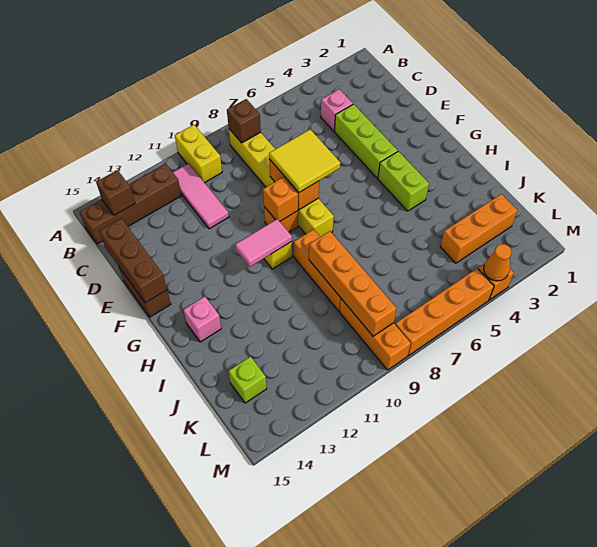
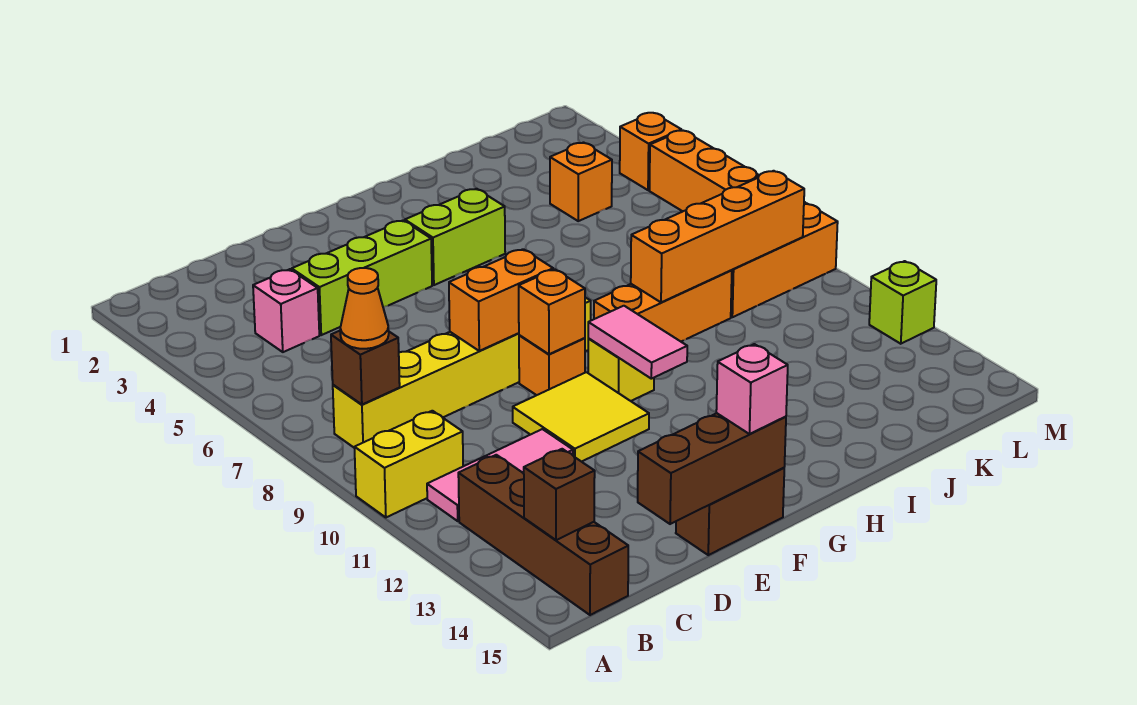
yellow tile E7:F8 level 3 -> yellow tile E10:F11 level 1
pink brick H14 level 1 -> pink brick F15 level 3
orange brick K2:K4 level 1 -> orange brick K4 level 1
lime brick K14 level 1 -> lime brick M12 level 1
orange cone M4 level 2 -> orange cone B8 level 3

